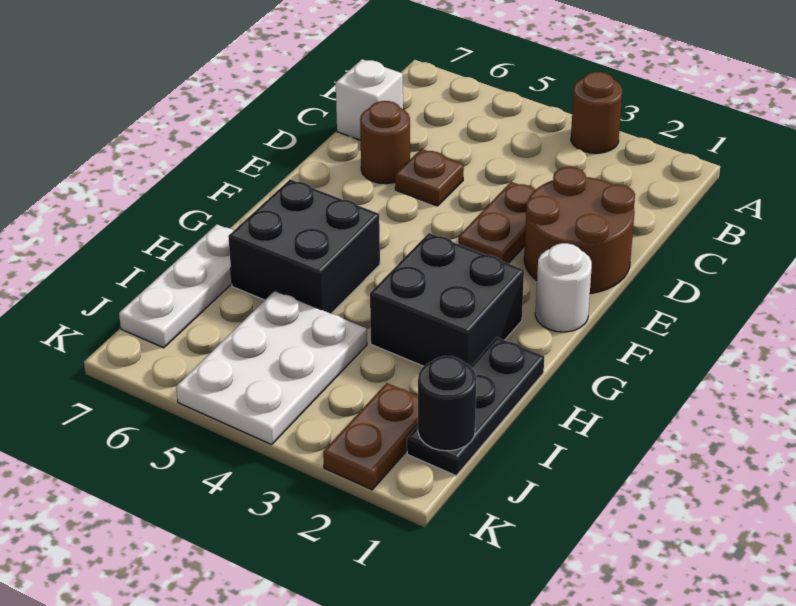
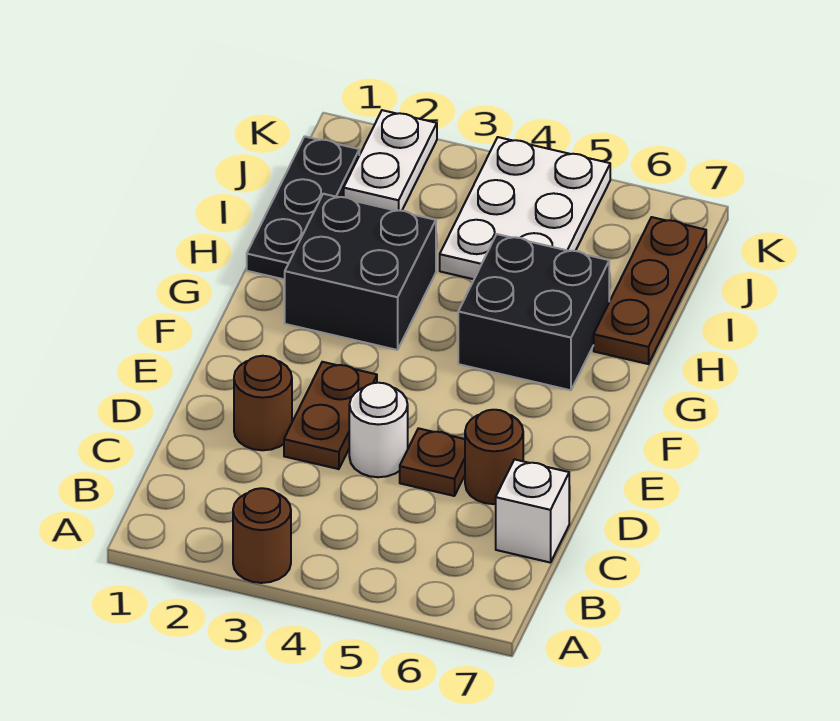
brown round brick D1:E2 level 1 -> brown round brick D2 level 1
white round brick F1 level 1 -> white round brick D4 level 1
white plate H7:J7 level 1 -> brown plate H7:J7 level 1
black round brick J1 level 2 -> none
brown plate J2:K2 level 1 -> white plate J2:K2 level 1

